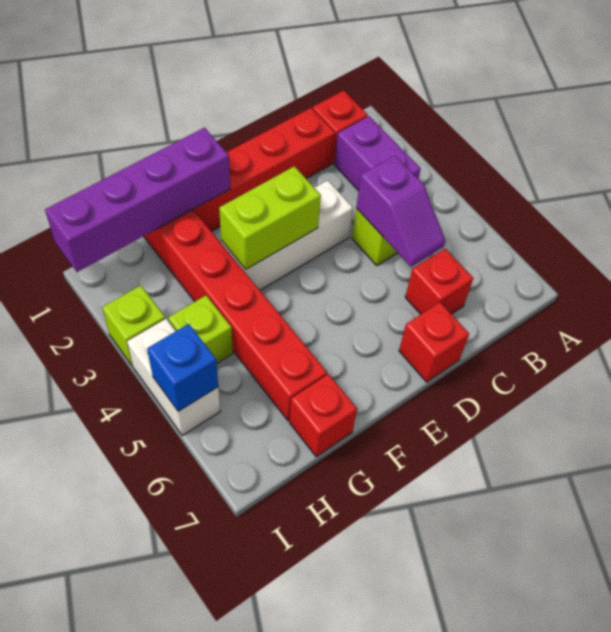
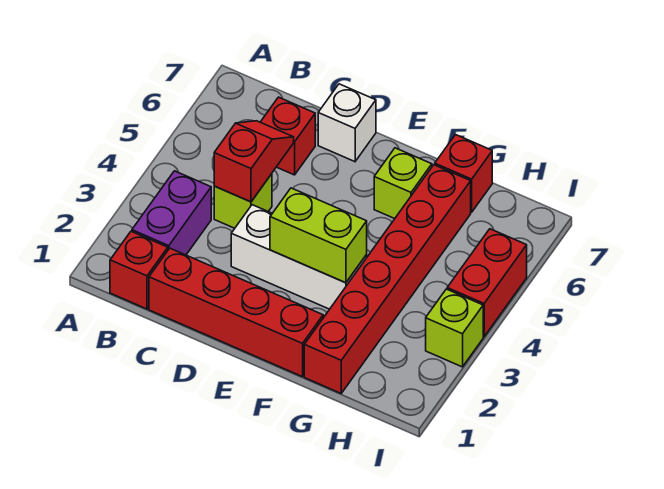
purple slope C4:C5 level 2 top 4 -> red slope C4:C5 level 2 top 4
red brick D7 level 1 -> white brick D7 level 1
purple brick F1:I1 level 2 -> none
lime brick H4 level 1 -> lime brick F6 level 1
white brick I4:I5 level 1 -> red brick I4:I5 level 1
blue brick I5 level 2 -> none

